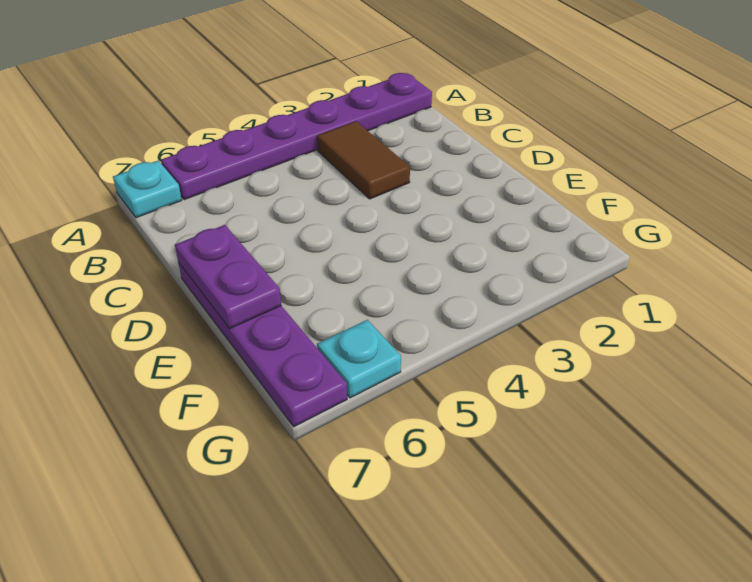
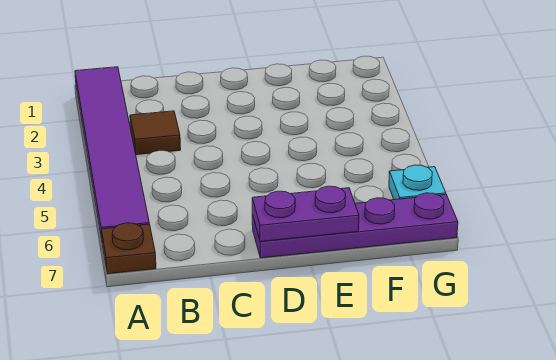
purple plate A1:A6 level 1 -> purple tile A1:A6 level 1
cyan plate A7 level 1 -> brown plate A7 level 1
brown tile B3:C3 level 1 -> brown tile B3 level 1

